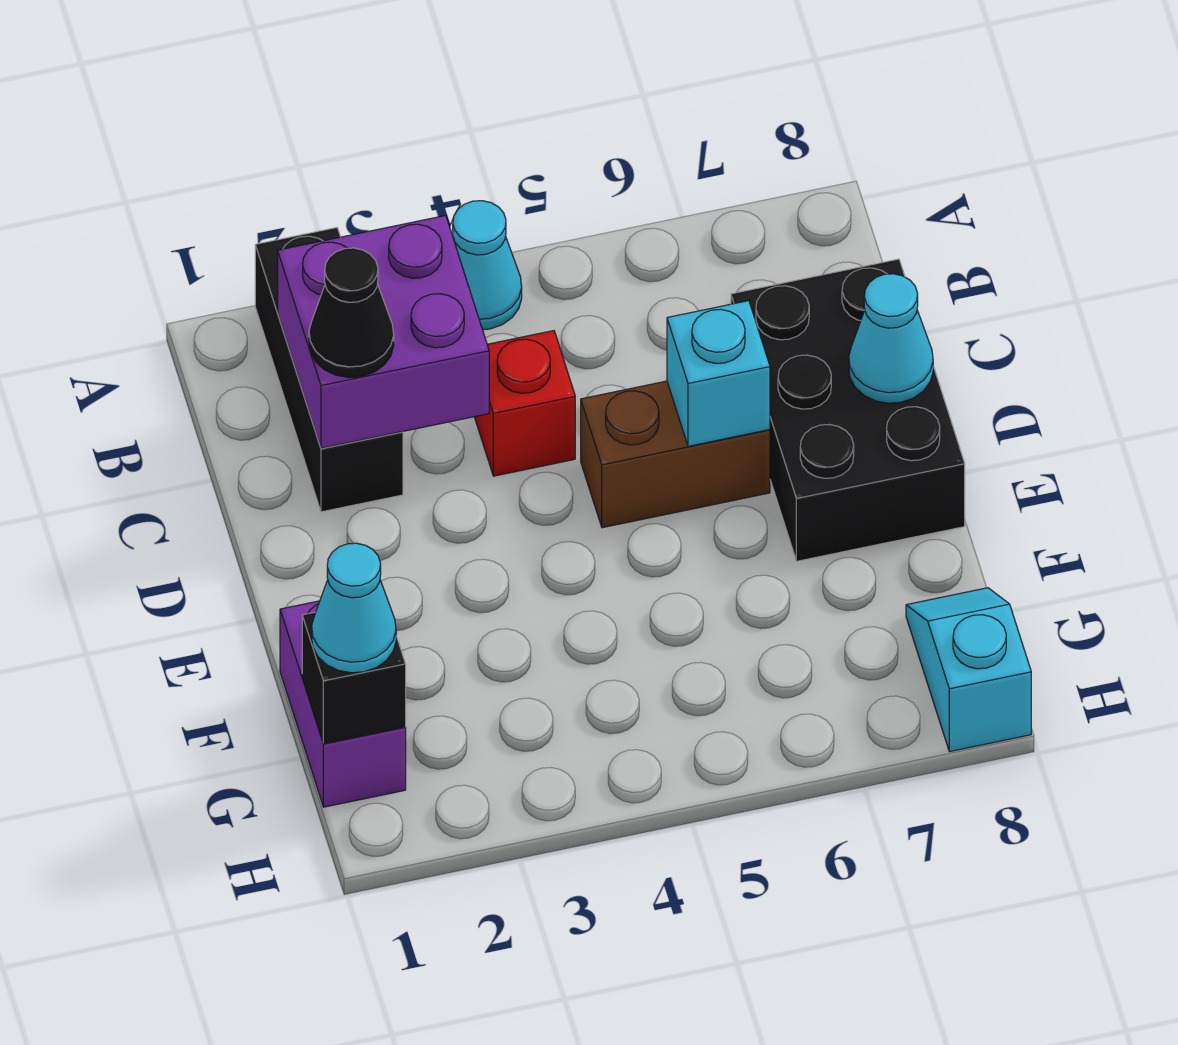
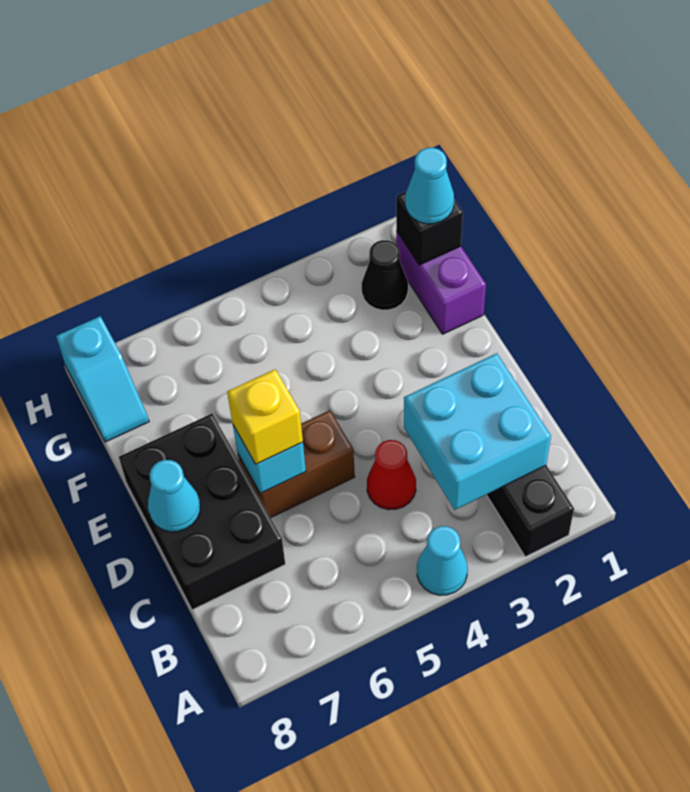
purple brick B2:C3 level 2 -> cyan brick B2:C3 level 2
black cone C2 level 3 -> black cone G2 level 1
red brick C4 level 1 -> red cone C4 level 1
none -> yellow brick D6 level 3

